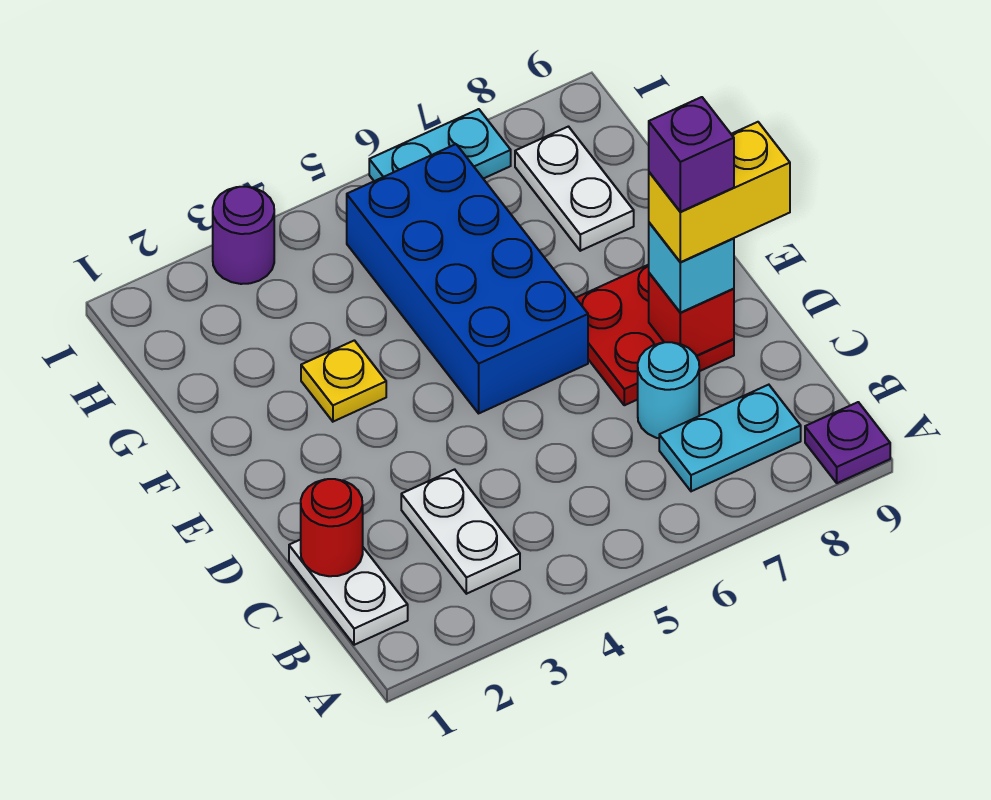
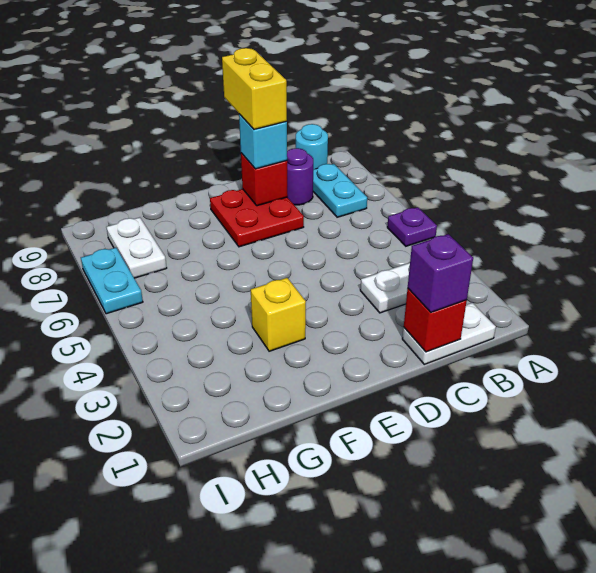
purple plate A9 level 1 -> purple plate A5 level 1
red round brick C1 level 2 -> red brick C1 level 2
cyan round brick C7 level 1 -> cyan round brick B9 level 1
purple brick D8 level 5 -> purple brick C1 level 3
blue brick E5:H6 level 1 -> none
yellow plate F3 level 1 -> yellow brick F3 level 1
white plate G8:H8 level 1 -> white plate H7:H8 level 1
purple round brick I3 level 1 -> purple round brick C8 level 1

